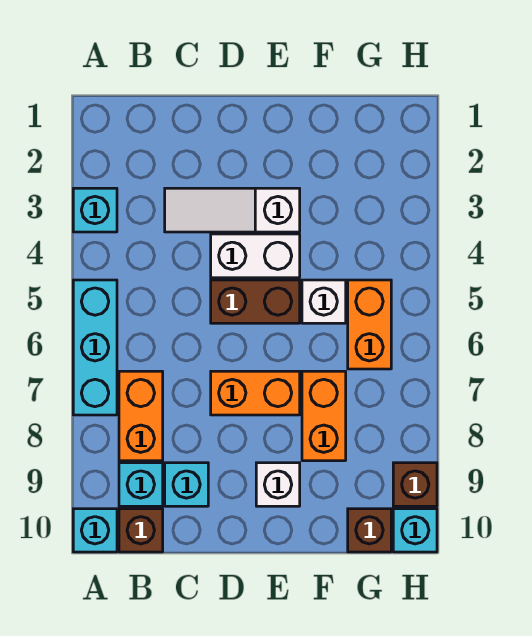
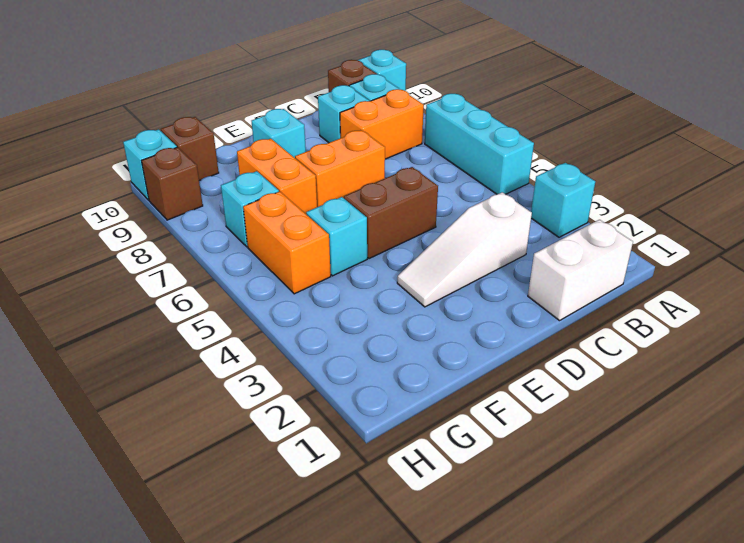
orange brick B7:B8 level 1 -> orange brick B8:C8 level 1
white slope C3:E3 level 1 top E -> white slope C3:E3 level 1 top C
white brick D4:E4 level 1 -> white brick B1:C1 level 1
white brick E9 level 1 -> cyan brick E9 level 1
white brick F5 level 1 -> cyan brick F5 level 1
none -> cyan brick G7 level 1

